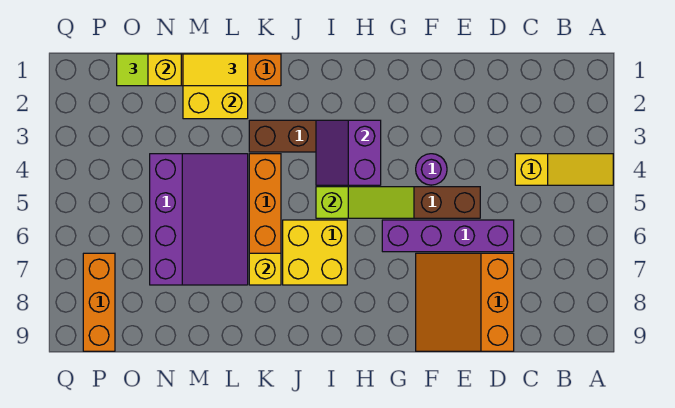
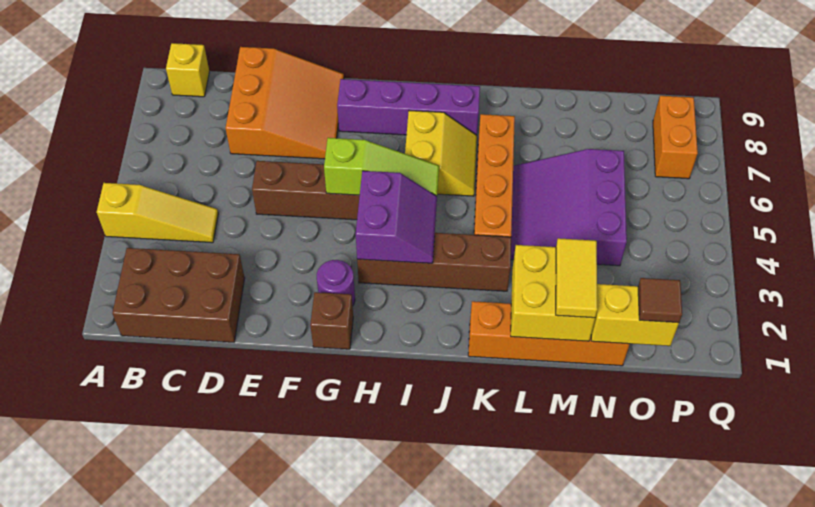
yellow slope A4:C4 level 1 top C -> yellow slope A4:C4 level 1 top A
none -> brown brick B1:D2 level 1
purple brick D6:G6 level 1 -> purple brick G8:J8 level 1
purple round brick F4 level 1 -> purple round brick G2 level 1
none -> brown brick G1 level 1
lime slope G5:I5 level 2 top I -> lime slope G5:I5 level 2 top G
yellow brick I6:J7 level 1 -> yellow slope I6:J7 level 1 top I
yellow brick K7 level 2 -> yellow brick B9 level 1
yellow tile L1:M1 level 3 -> yellow tile M1:M2 level 3
purple slope L4:N7 level 1 top N -> purple slope L4:N6 level 1 top N
lime tile O1 level 3 -> brown tile O1 level 3
orange brick P7:P9 level 1 -> orange brick P7:P8 level 1

